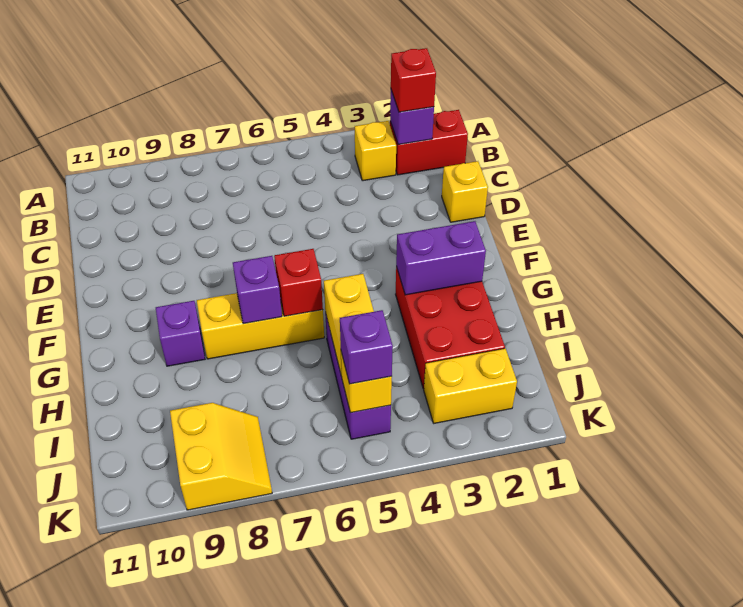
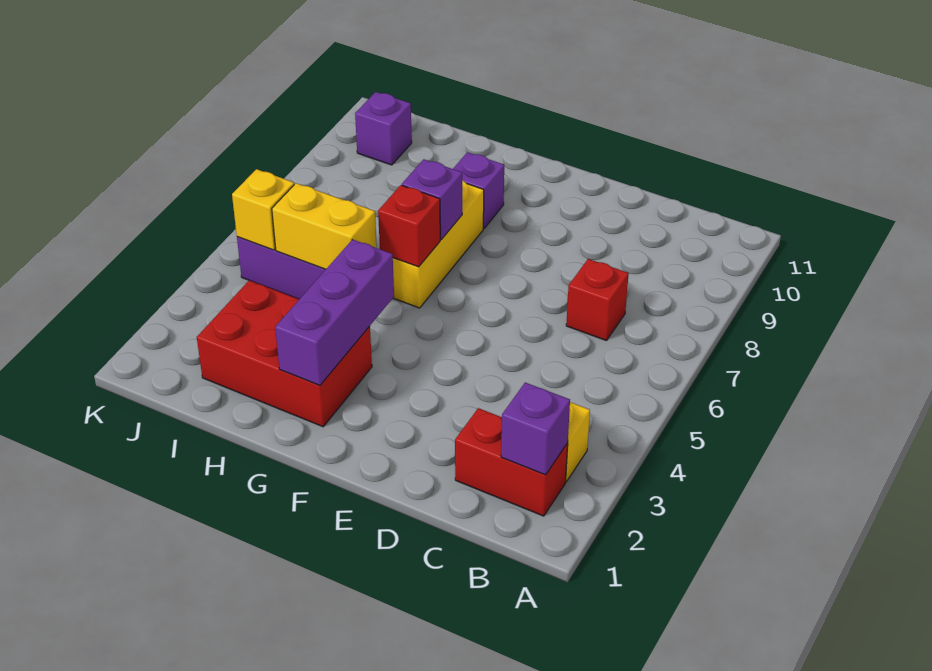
red brick B1:B2 level 1 -> red brick B2:C2 level 1
red brick B2 level 3 -> red brick C7 level 1
yellow brick D1 level 1 -> none
purple brick G2:G3 level 2 -> purple brick G2:G4 level 2
yellow brick J2:J3 level 1 -> none
purple brick J5 level 3 -> purple brick J10 level 1
yellow slope J8:K9 level 1 top 9 -> none

